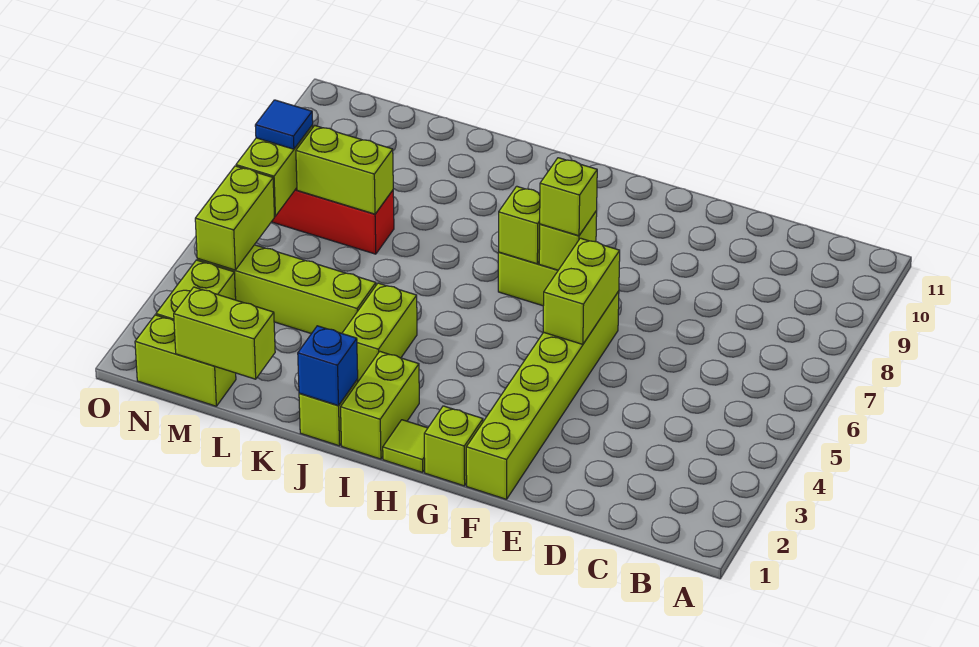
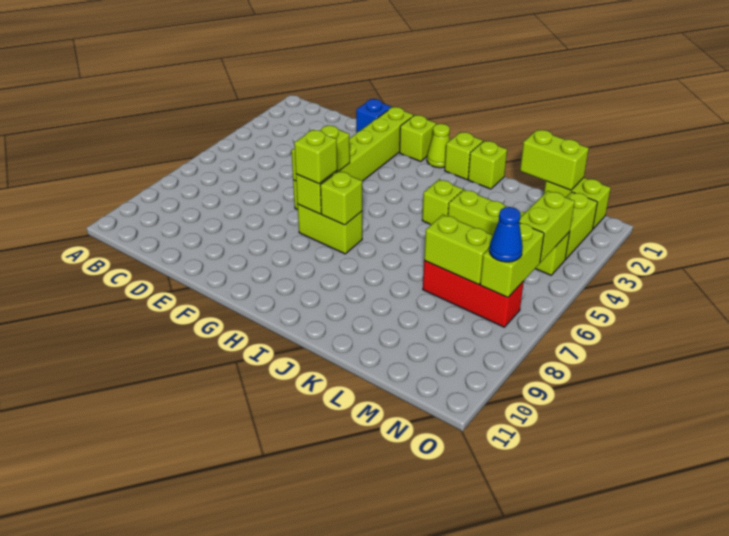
lime tile H1 level 1 -> lime cone H1 level 1
lime brick I1:I2 level 1 -> lime brick I1 level 1
blue brick J1 level 2 -> blue brick E1 level 1
lime brick J3:J4 level 1 -> lime brick J4 level 1
blue tile N7 level 3 -> blue cone N7 level 3

